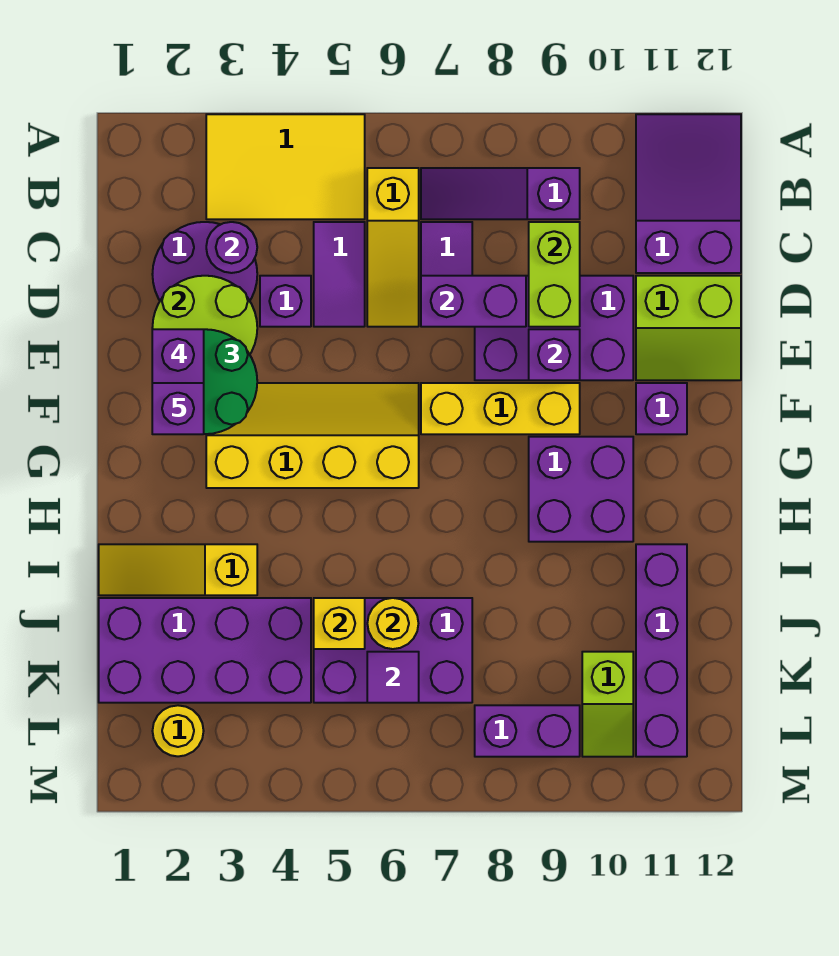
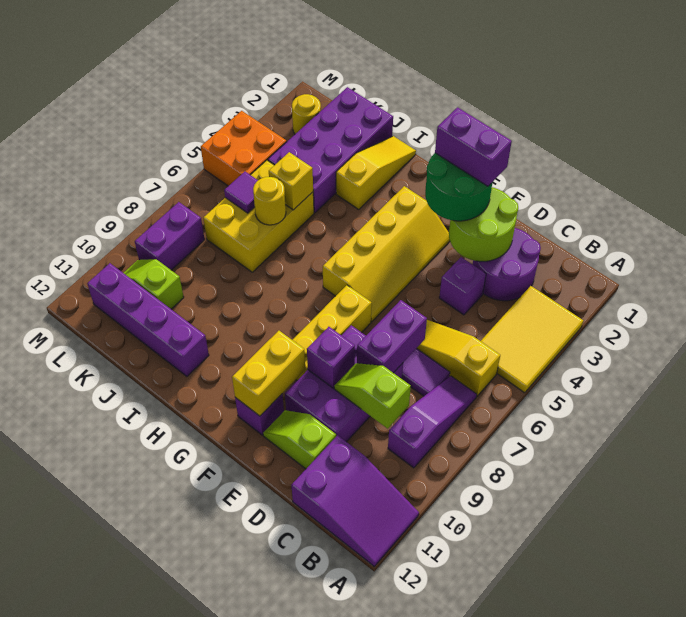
purple round brick C3 level 2 -> none
purple tile C5:D5 level 1 -> none
lime brick C9:D9 level 2 -> lime slope C9:D9 level 2 top C
lime slope D11:E12 level 1 top D -> lime slope D11:E11 level 1 top D
purple brick F2 level 5 -> none
none -> yellow brick F10:F11 level 2
purple brick G9:H10 level 1 -> none
purple brick J5:K7 level 1 -> yellow brick J5:K7 level 1
none -> orange brick L4:M5 level 1

